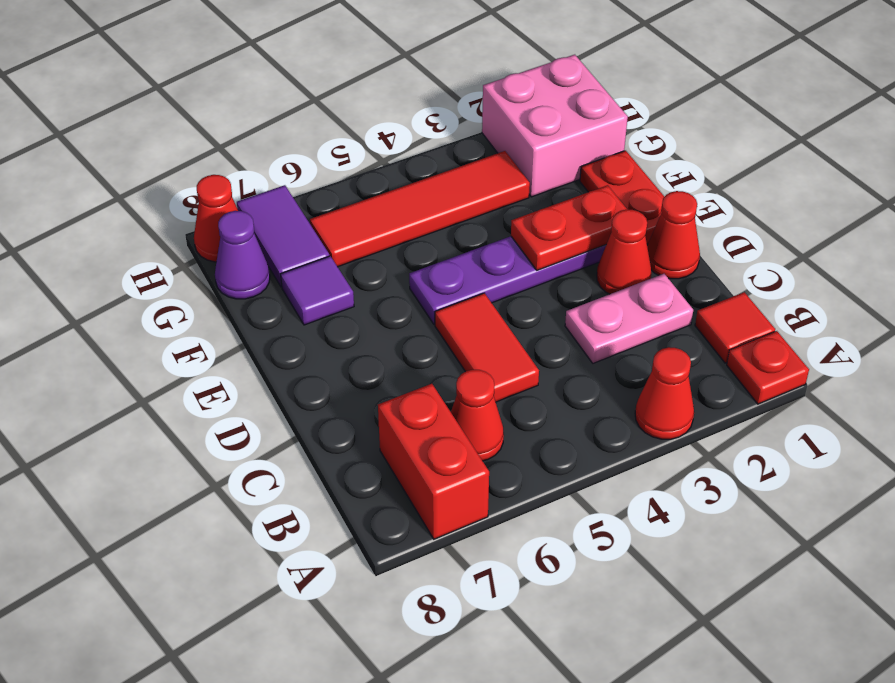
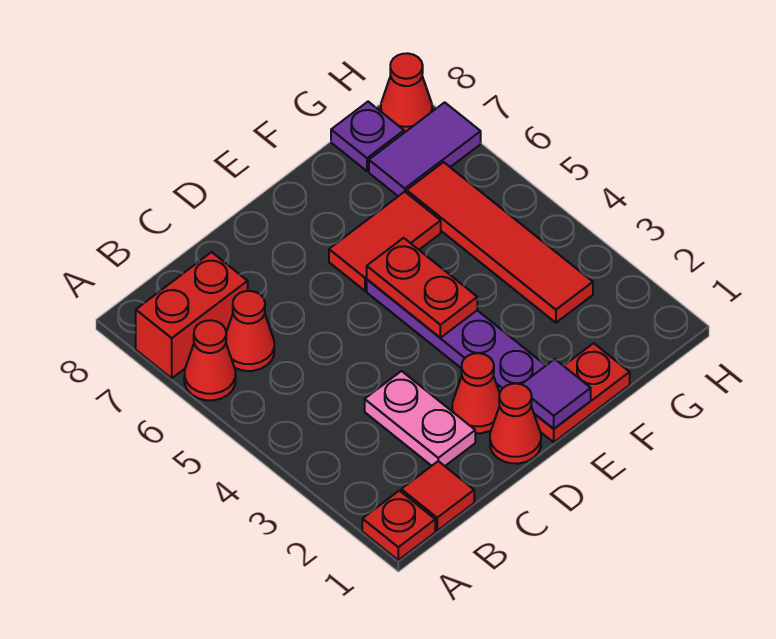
red cone A3 level 1 -> red cone A6 level 1
red tile C5:D5 level 1 -> red tile E6:F6 level 1
red plate E2:E3 level 2 -> red plate E4:E5 level 2
purple tile F7 level 1 -> purple tile E1 level 2
pink brick G1:H2 level 1 -> none
purple cone G8 level 1 -> purple plate G8 level 1

